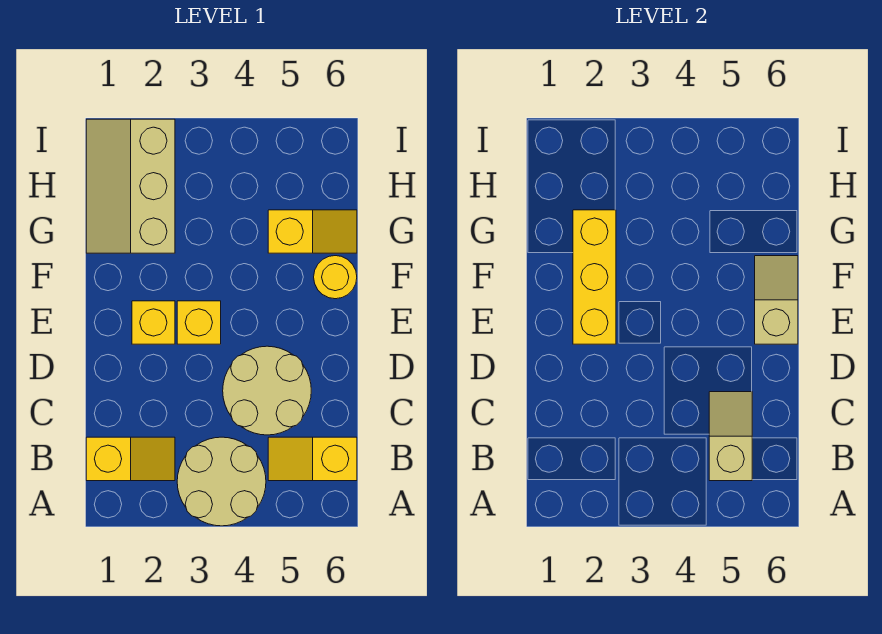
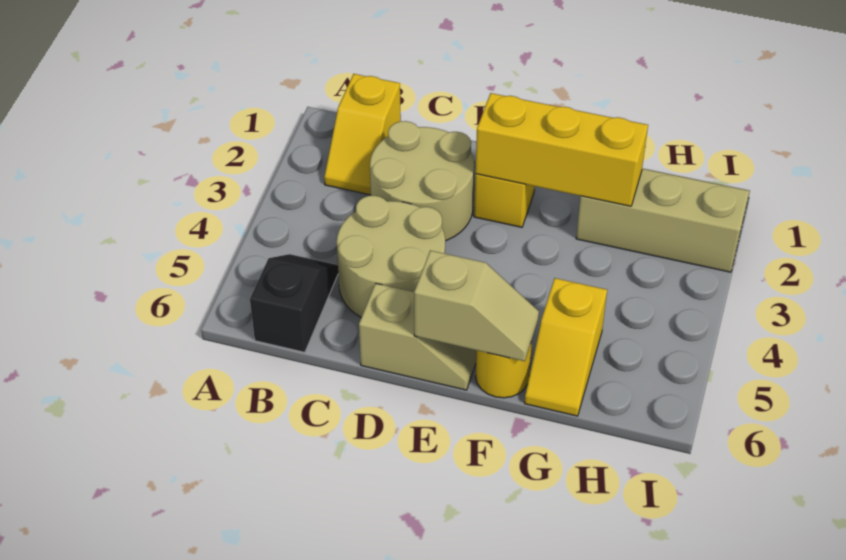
tan round brick A3:B4 level 1 -> tan round brick C2:D3 level 1
yellow slope B5:B6 level 1 top 6 -> black slope B5:B6 level 1 top 6
tan slope B5:C5 level 2 top B -> tan slope D6:E6 level 1 top D
yellow brick E3 level 1 -> none

